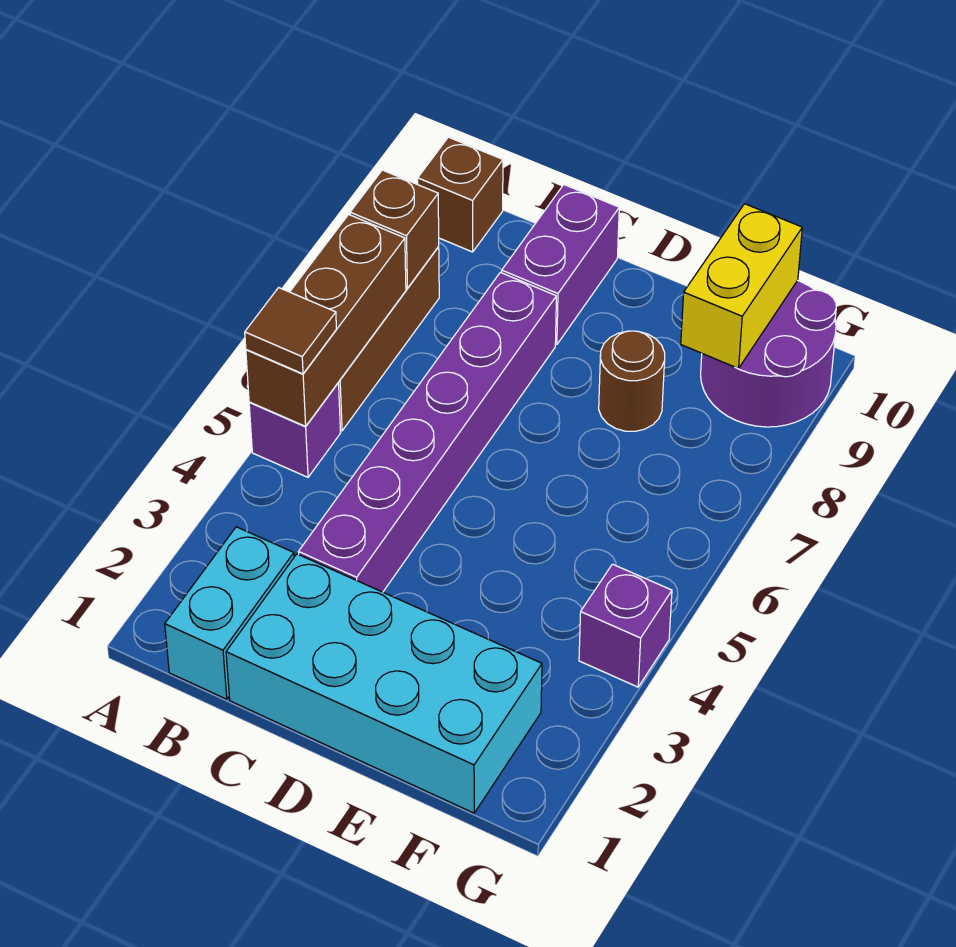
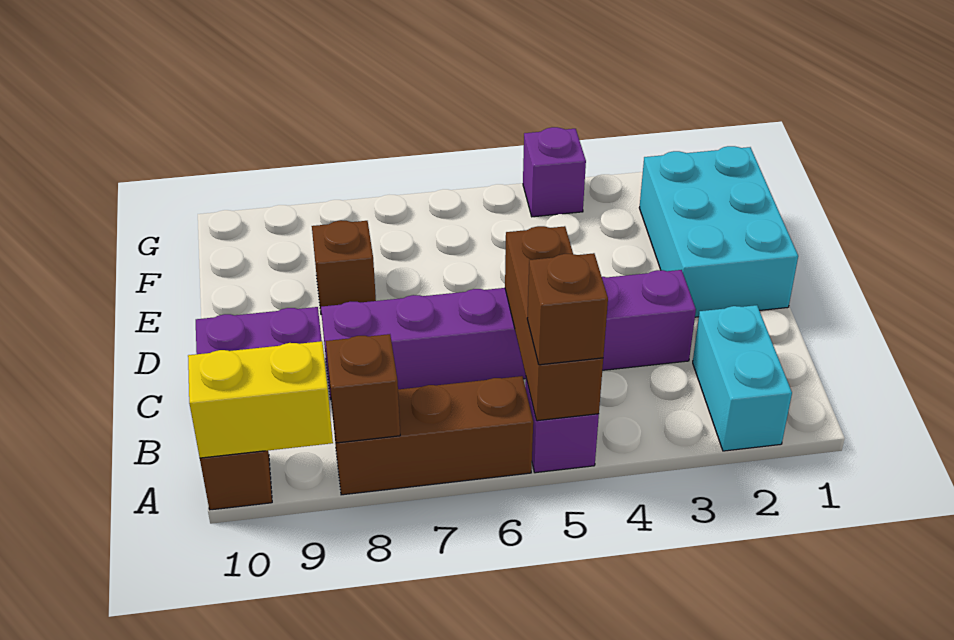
brown brick A5:A7 level 2 -> brown brick A5:C5 level 2
brown tile A5 level 3 -> brown brick A5 level 3
cyan brick B1:B2 level 1 -> cyan brick A2:B2 level 1
cyan brick C1:F2 level 1 -> cyan brick D1:F2 level 1
brown round brick E8 level 1 -> brown brick E8 level 1
purple round brick F9:G10 level 1 -> none
yellow brick F9:F10 level 2 -> yellow brick A9:A10 level 2

